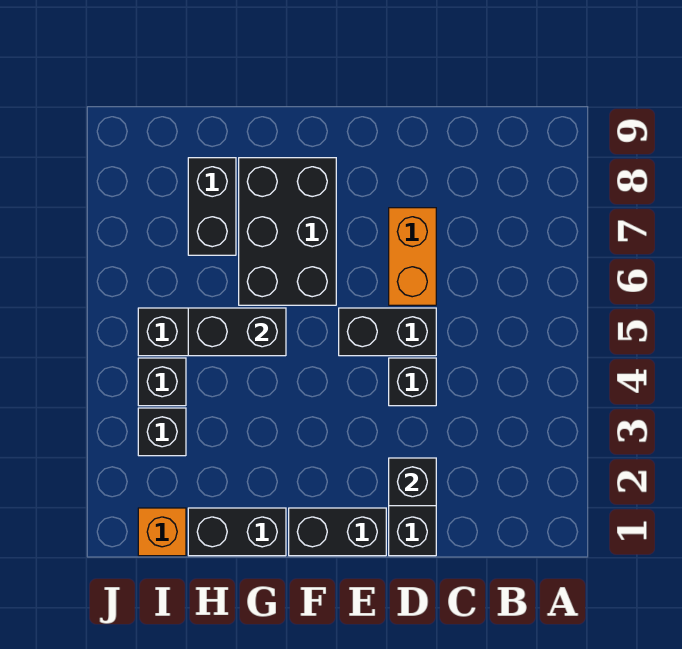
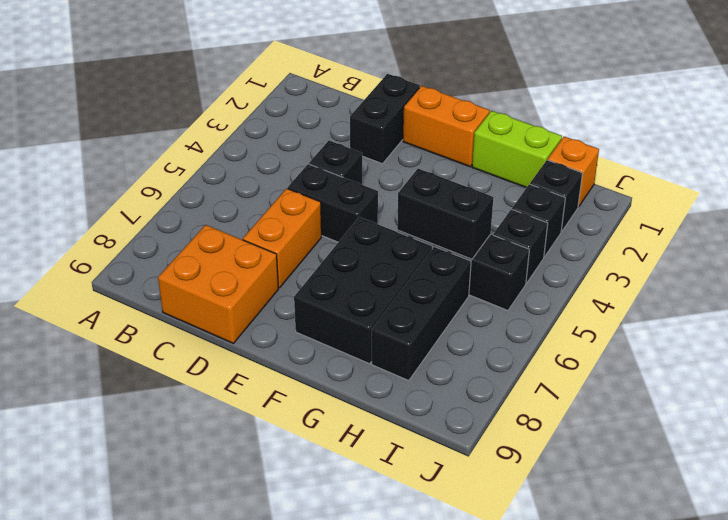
none -> orange brick C8:D9 level 1
black brick D2 level 2 -> black brick I2 level 1
black brick E1:F1 level 1 -> orange brick E1:F1 level 1
black brick G1:H1 level 1 -> lime brick G1:H1 level 1
black brick H7:H8 level 1 -> black brick H6:H8 level 1

